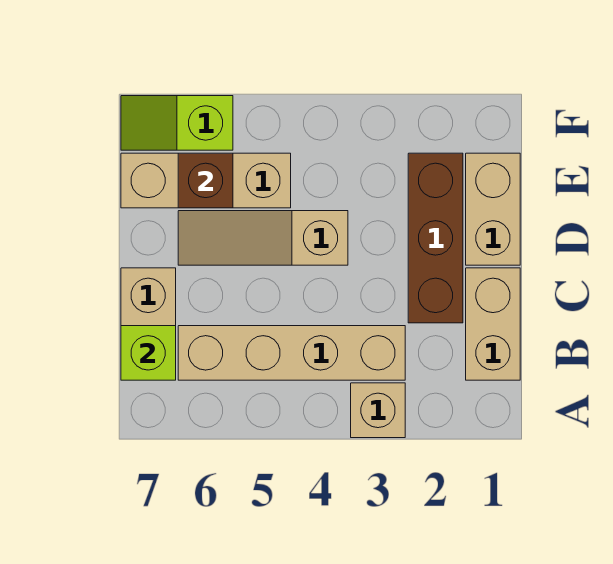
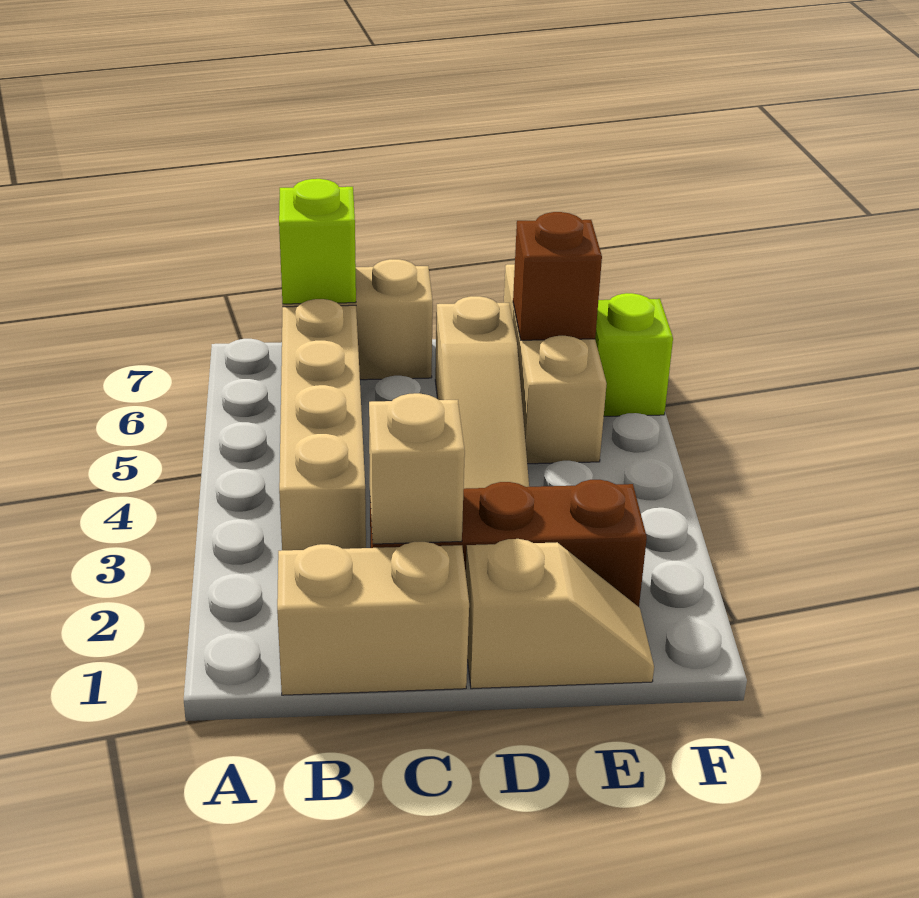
tan brick A3 level 1 -> tan brick C2 level 2
tan brick D1:E1 level 1 -> tan slope D1:E1 level 1 top D
tan slope D4:D6 level 1 top 4 -> tan slope D4:D6 level 1 top 6

